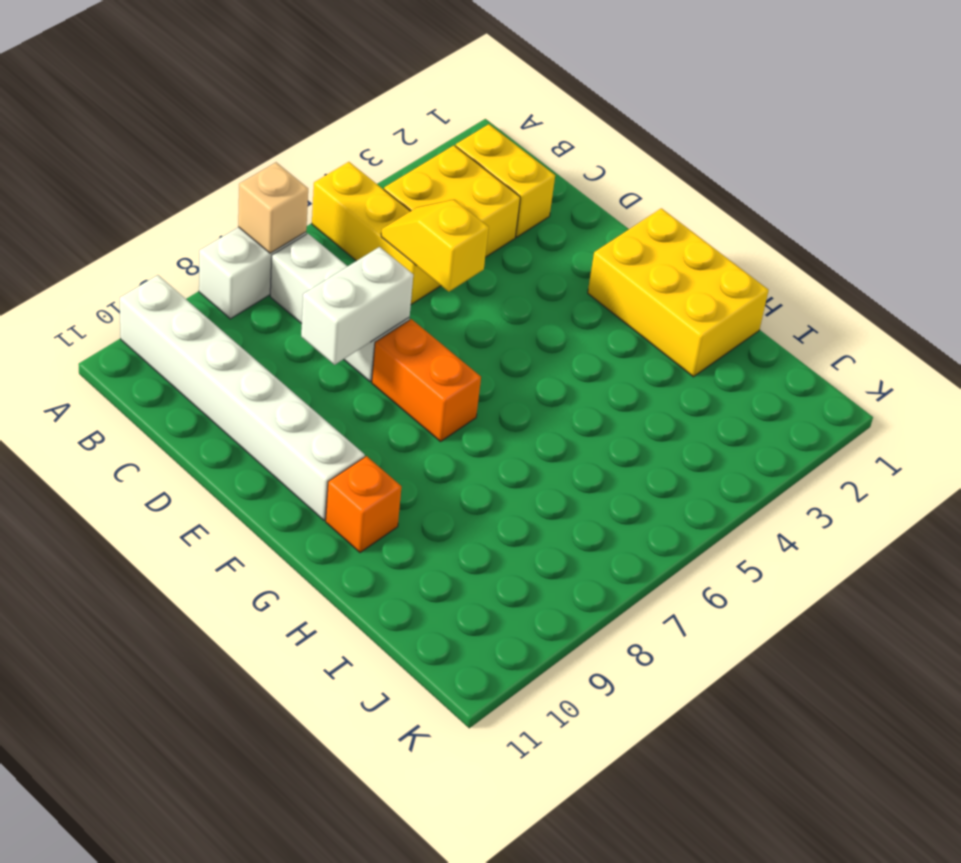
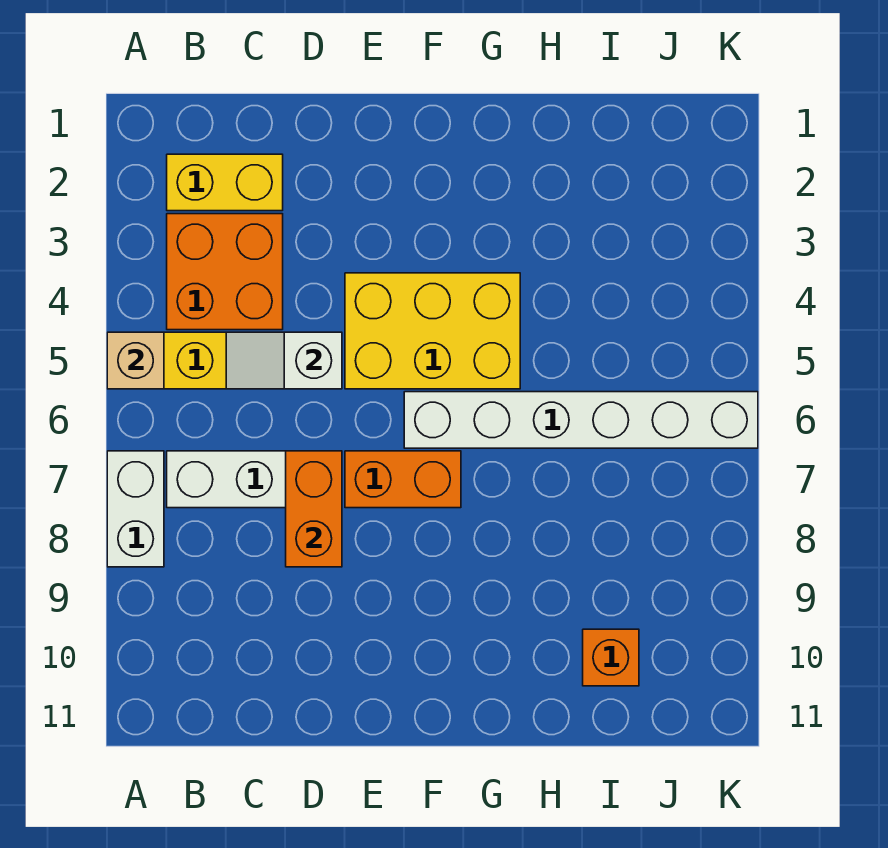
tan brick A7 level 2 -> tan brick A5 level 2
white brick A10:F10 level 1 -> white brick F6:K6 level 1
yellow brick B3:C4 level 1 -> orange brick B3:C4 level 1
yellow slope C5:D5 level 2 top D -> white slope C5:D5 level 2 top D
white brick D7:D8 level 2 -> orange brick D7:D8 level 2
yellow brick F1:H2 level 1 -> yellow brick E4:G5 level 1
orange brick G10 level 1 -> orange brick I10 level 1

